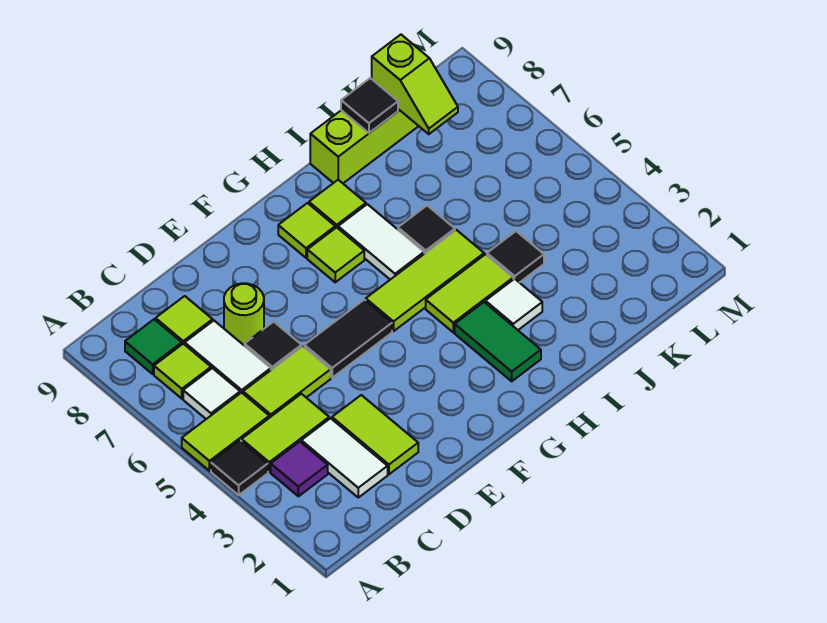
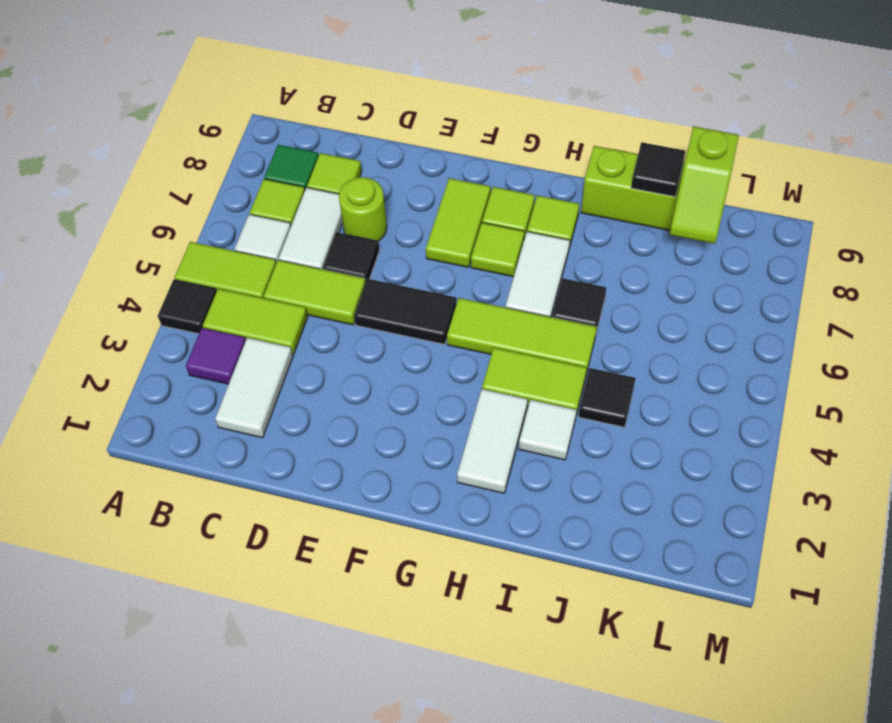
lime tile D2:D3 level 1 -> lime tile F7:F8 level 1
green tile H2:H3 level 1 -> white tile H2:H3 level 1

